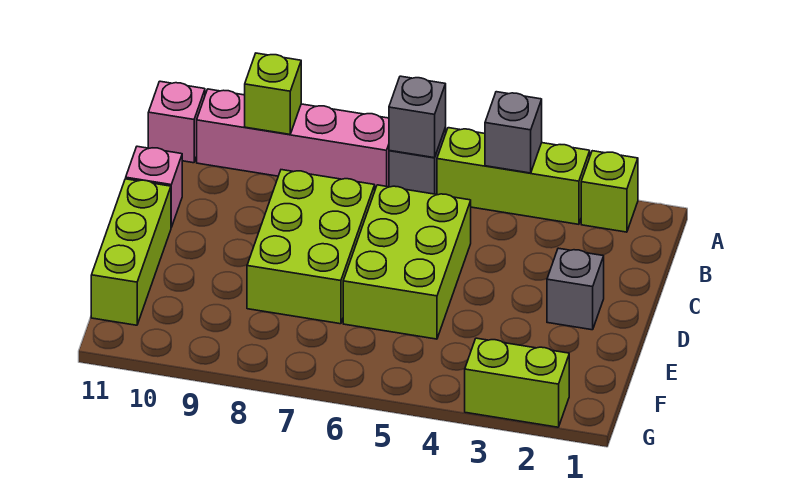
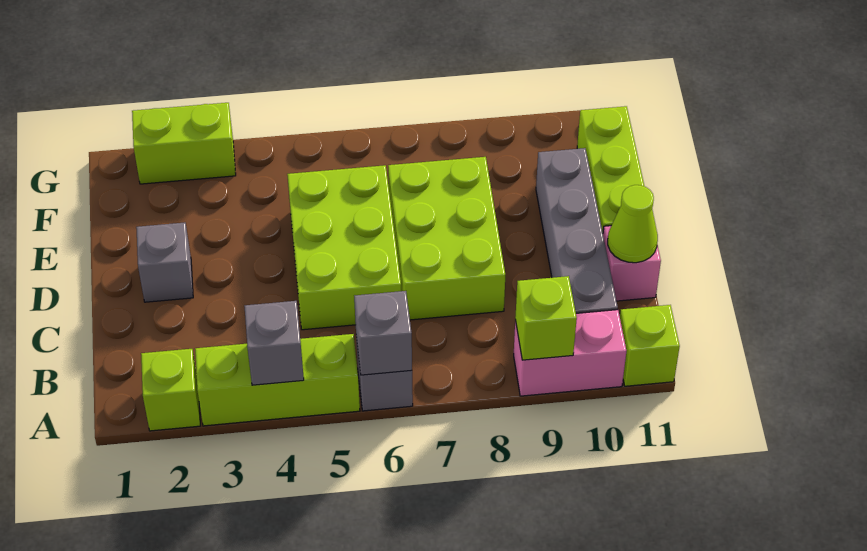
pink brick A7:A10 level 1 -> pink brick A9:A10 level 1
pink brick A11 level 1 -> lime brick A11 level 1
none -> grey brick B10:E10 level 1
none -> lime cone C11 level 2

